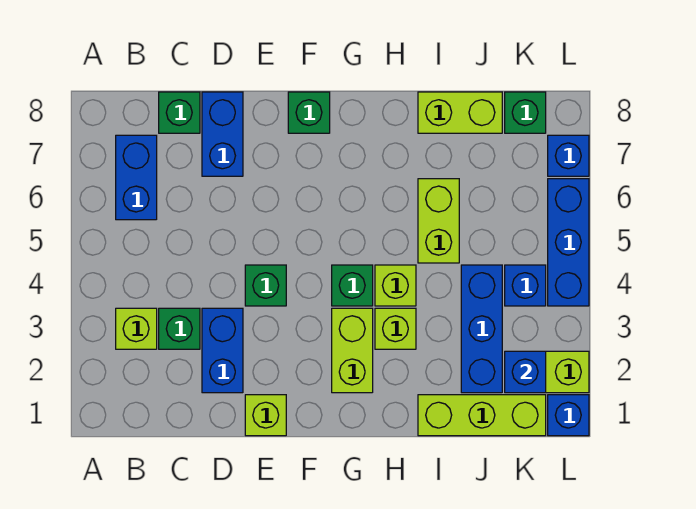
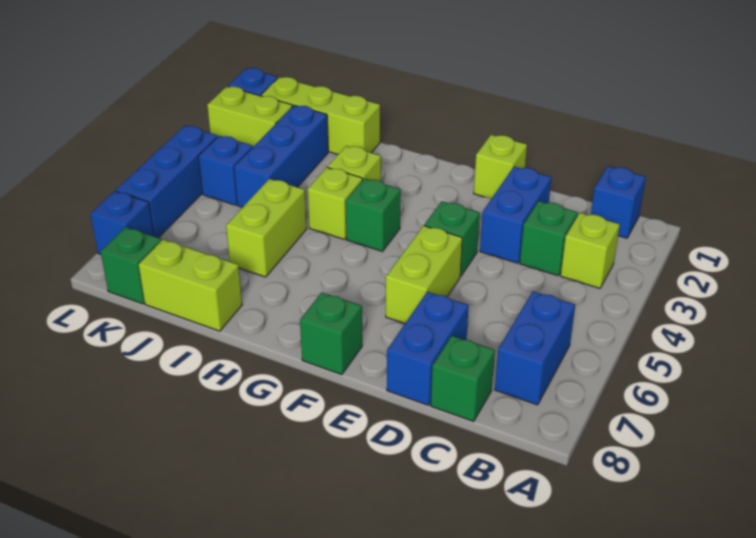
lime brick G2:G3 level 1 -> lime brick E5:E6 level 1
blue brick K2 level 2 -> blue brick B1 level 1

